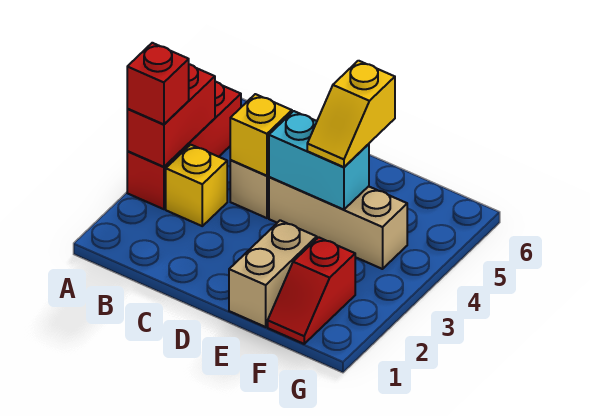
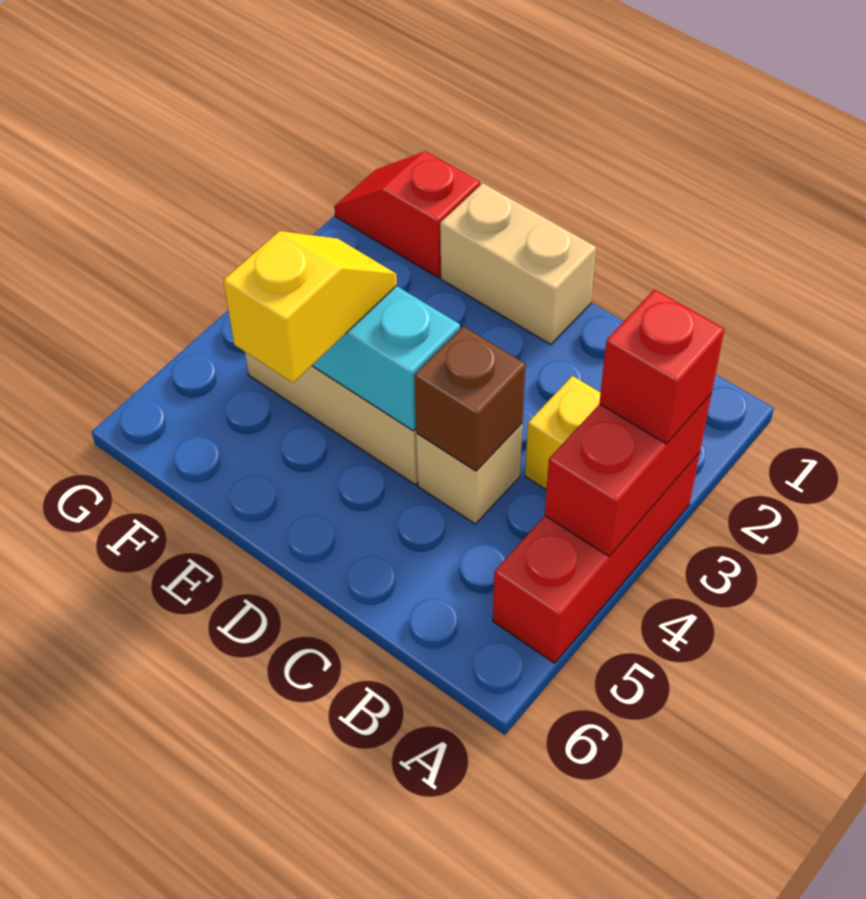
yellow brick C4 level 2 -> brown brick C4 level 2
tan brick E1:E2 level 1 -> tan brick D1:E1 level 1
red slope F1:F2 level 1 top 2 -> red slope F1:G1 level 1 top F

